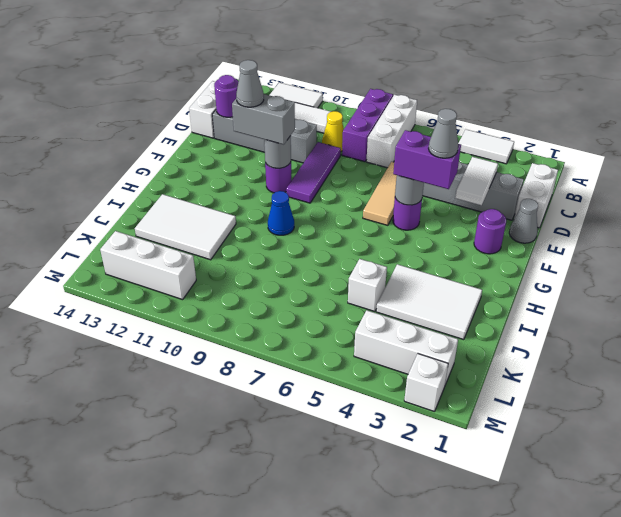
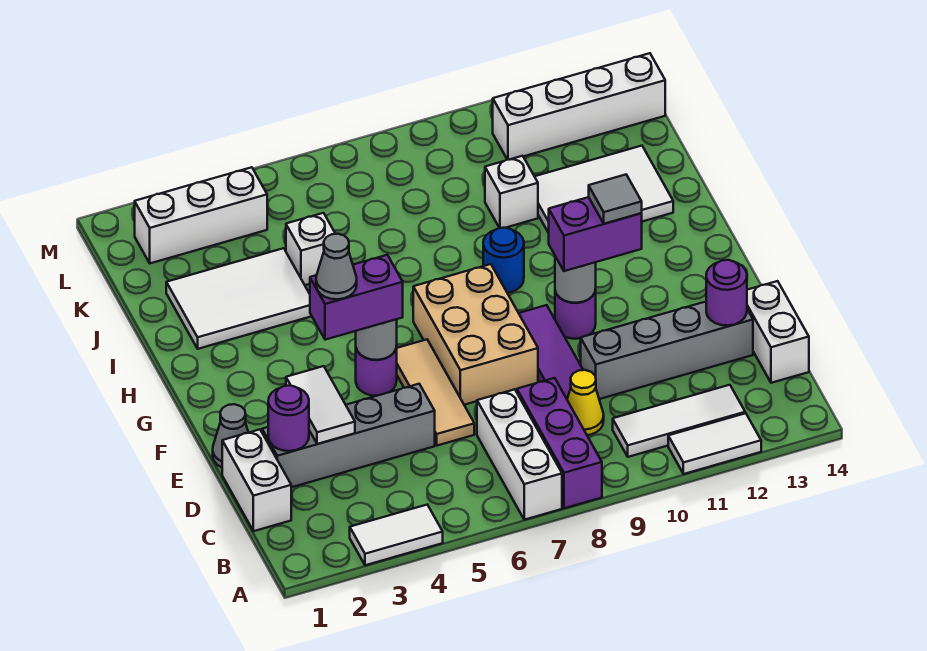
none -> tan brick E7:G8 level 1
purple round brick F2 level 1 -> purple round brick D2 level 2
grey brick F10:F11 level 3 -> purple brick F10:F11 level 3
grey cone F11 level 4 -> grey tile F11 level 4
blue cone H9 level 1 -> blue round brick H9 level 1
white brick L11:L13 level 1 -> white brick L11:L14 level 1
white brick M2 level 1 -> white brick J10 level 1

